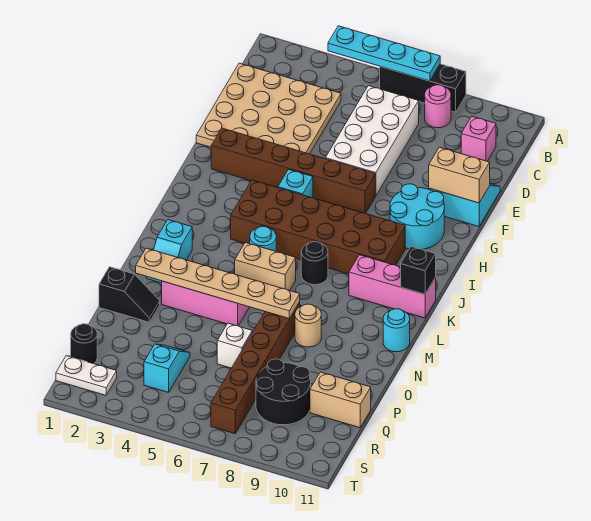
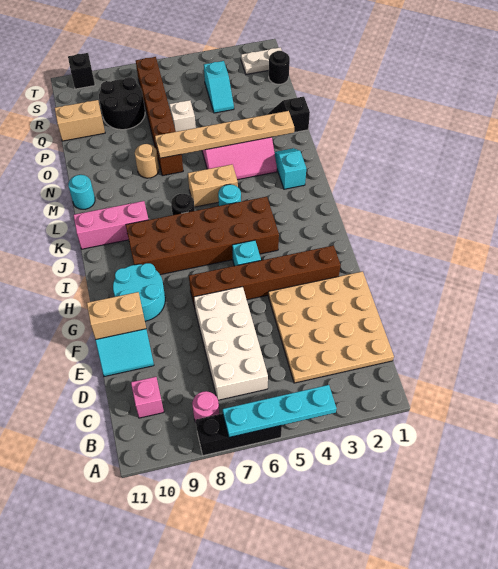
black brick K11 level 2 -> black brick T10 level 1

